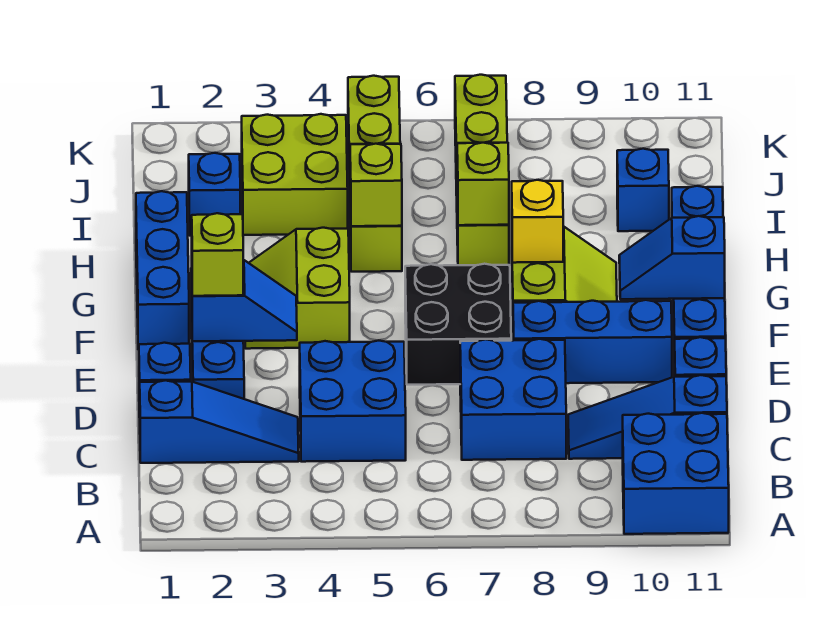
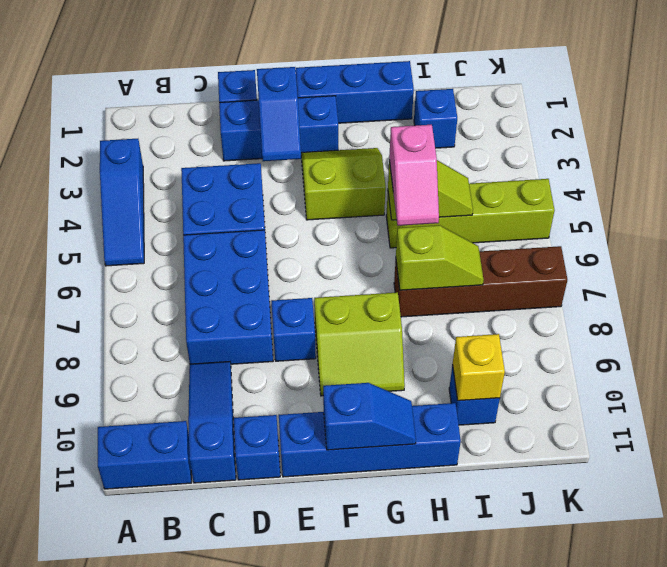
blue brick A10:B11 level 1 -> blue brick A11:B11 level 1
blue slope C1:C3 level 1 top 1 -> blue slope A3:A5 level 1 top 3
blue brick C7:D8 level 1 -> blue brick C6:D8 level 1
lime brick E2 level 3 -> none
black brick E6:F7 level 1 -> none
blue brick E8:E10 level 1 -> blue brick E8 level 1
blue slope F10:F11 level 2 top 11 -> blue slope F11:G11 level 2 top F
yellow brick G8 level 2 -> yellow brick I10 level 2
none -> pink slope H5:H6 level 3 top 5
lime brick H7:K7 level 1 -> brown brick H7:K7 level 1
lime brick I3:J4 level 1 -> none

